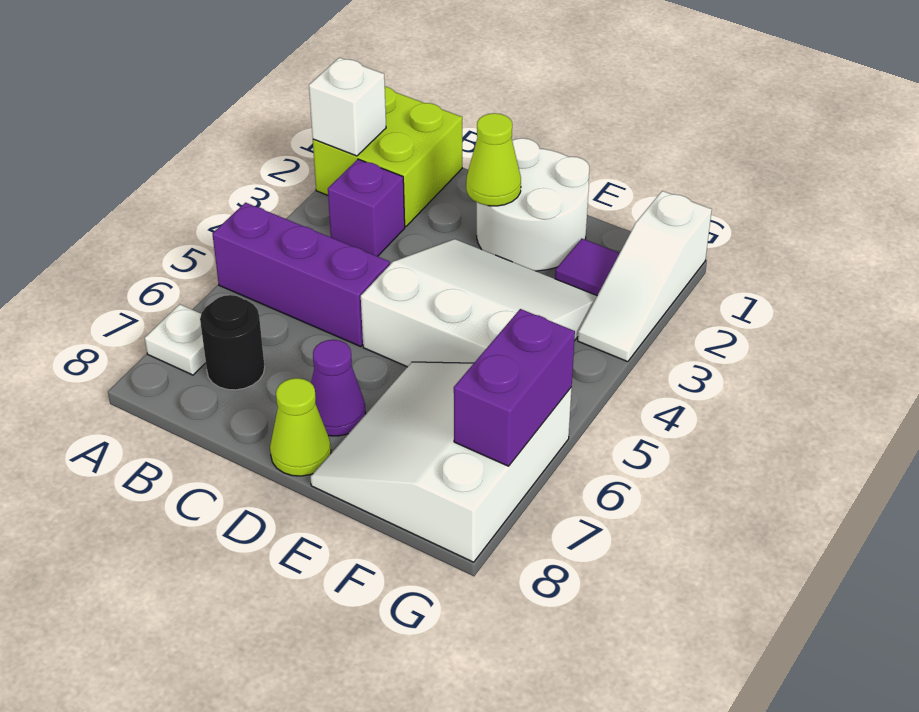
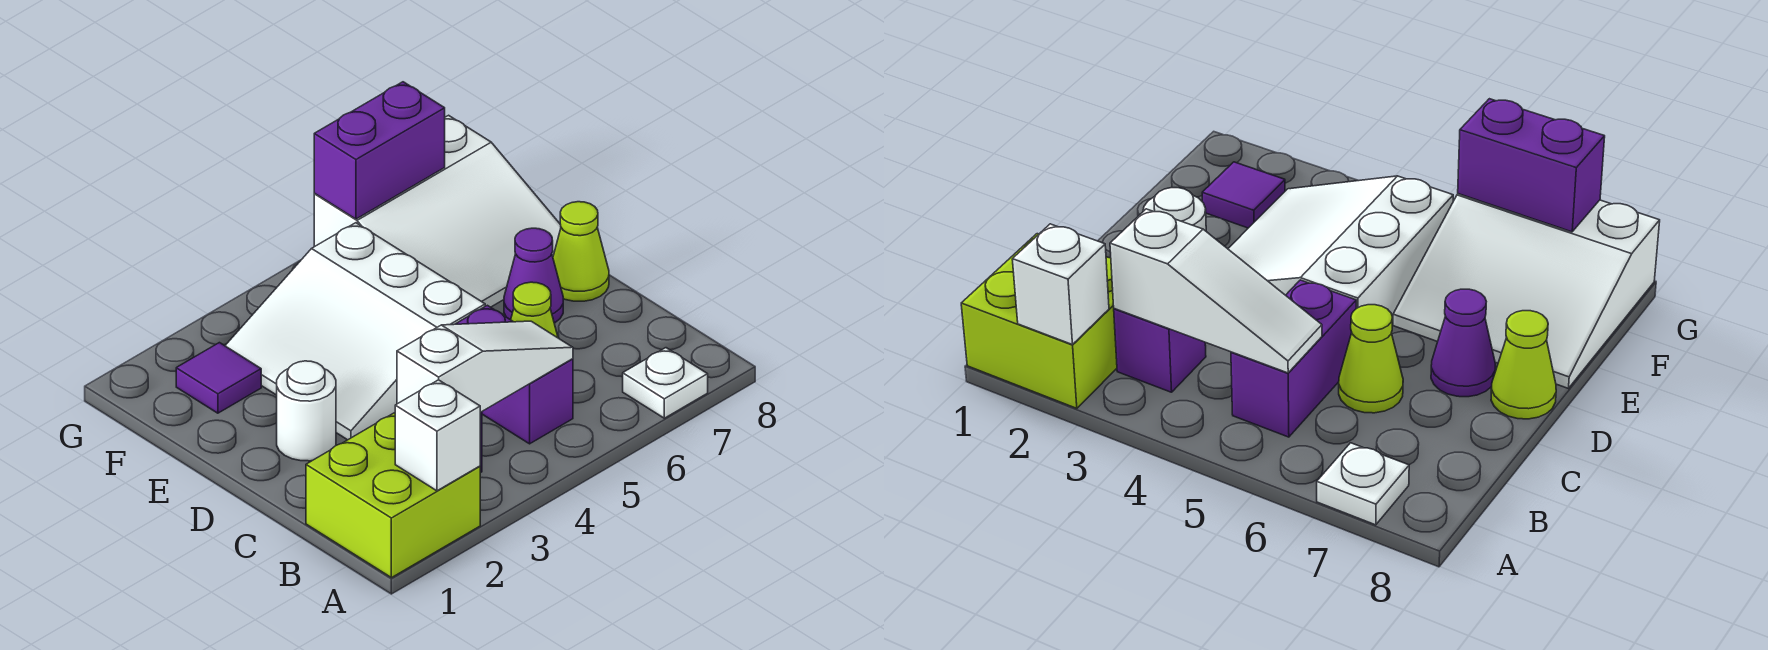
purple brick A5:C5 level 1 -> purple brick B5:C5 level 1
black round brick B7 level 1 -> none
white round brick D1:E2 level 1 -> white round brick D2 level 1
lime cone D2 level 2 -> lime cone C6 level 1
white slope G1:G3 level 1 top 1 -> white slope B3:B5 level 2 top 3

